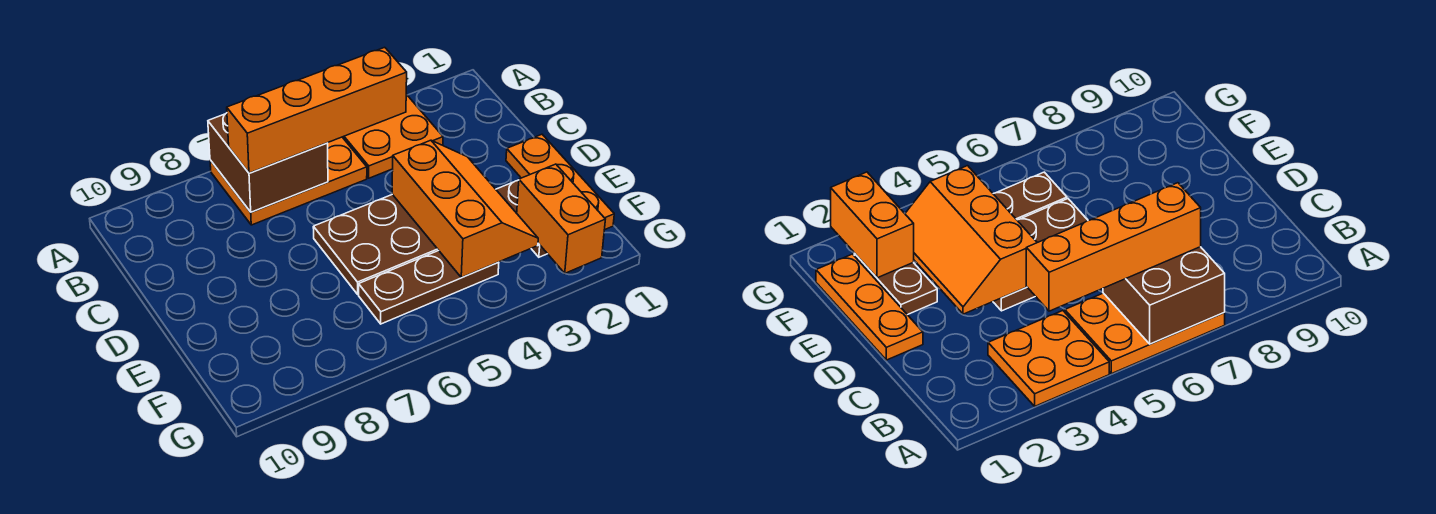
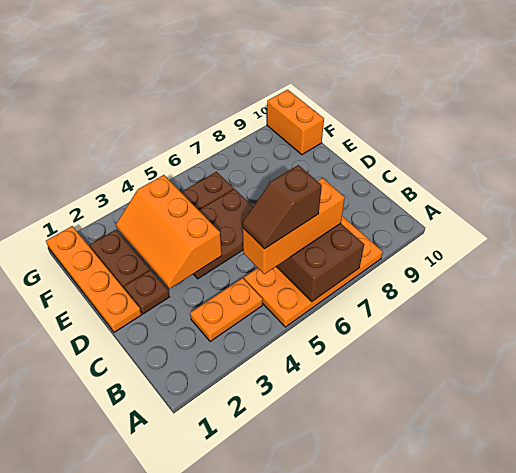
orange plate A3:B4 level 1 -> orange plate B3:B4 level 1
orange plate A5:B7 level 1 -> orange plate A5:B8 level 1
orange brick B4:B7 level 3 -> orange brick B5:B7 level 3
none -> brown slope B5:B6 level 4 top 6
orange plate D1:F1 level 1 -> orange plate D1:G1 level 1
none -> brown plate D2 level 1
orange brick F2:G2 level 2 -> orange brick F10:G10 level 1

